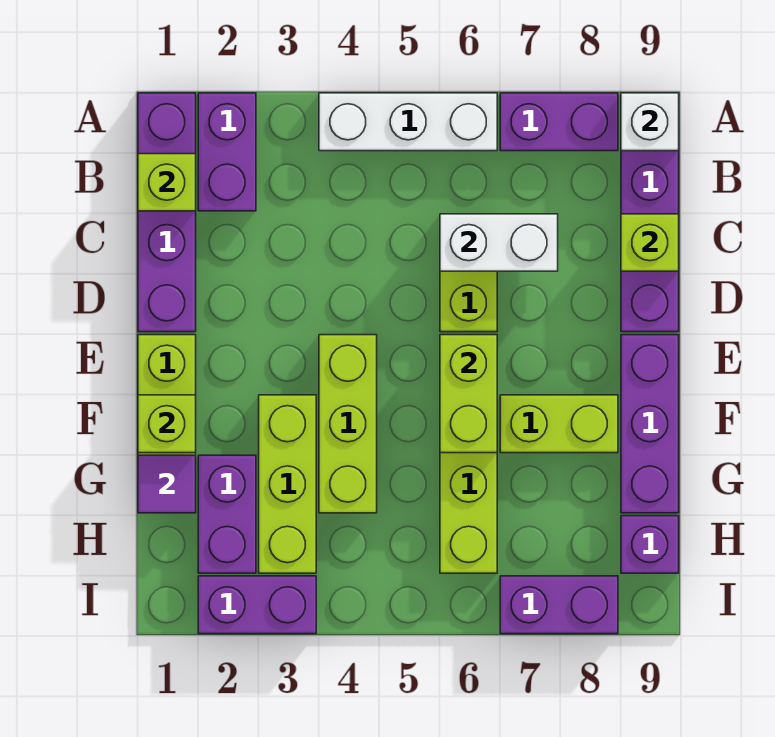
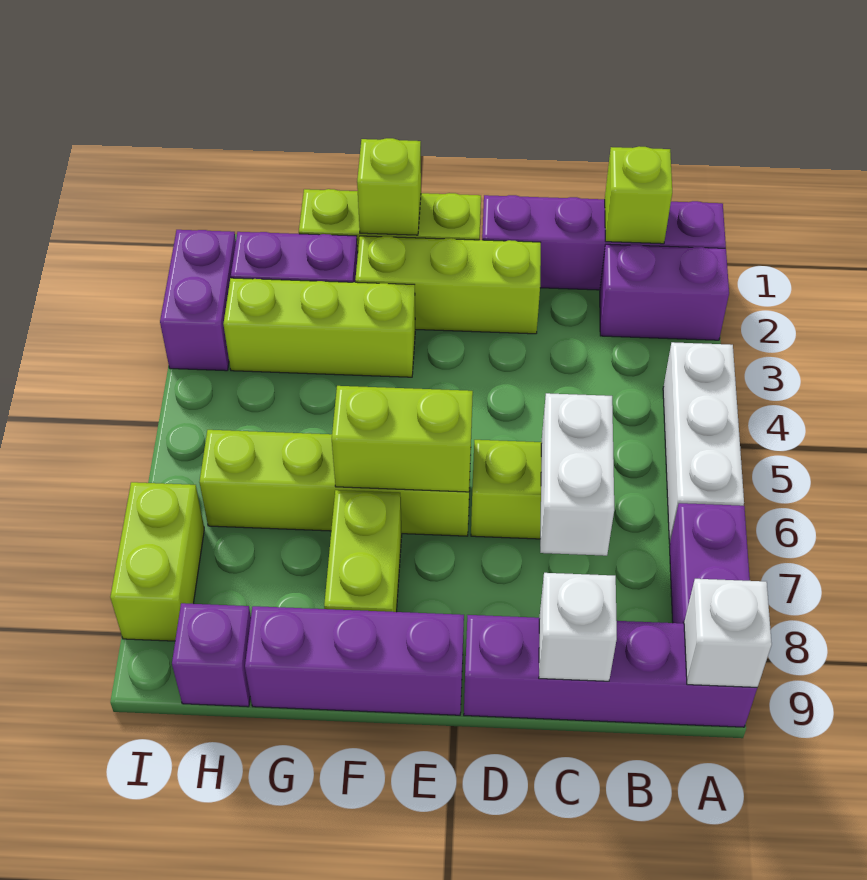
lime brick C9 level 2 -> white brick C9 level 2
lime brick E4:G4 level 1 -> lime brick D2:F2 level 1
purple tile G1 level 2 -> none
purple brick I7:I8 level 1 -> lime brick I7:I8 level 1

